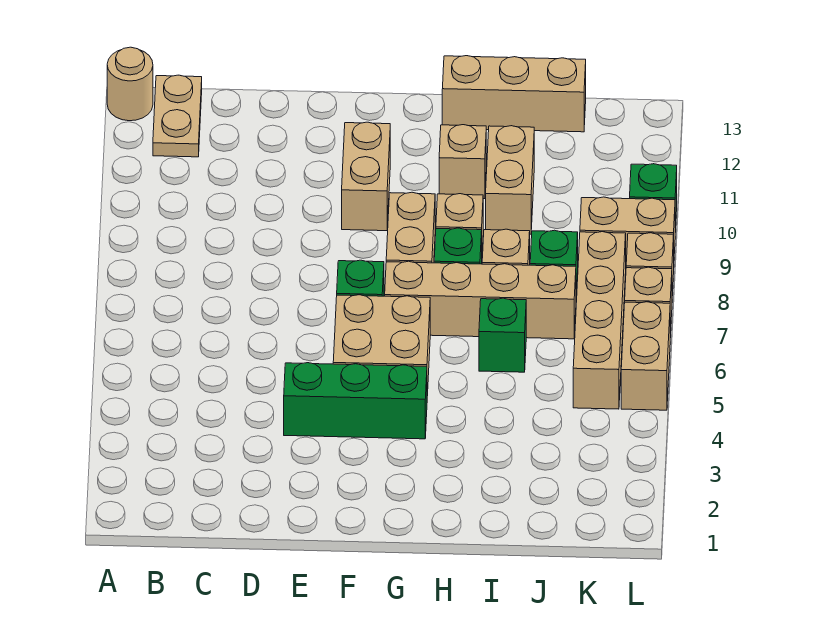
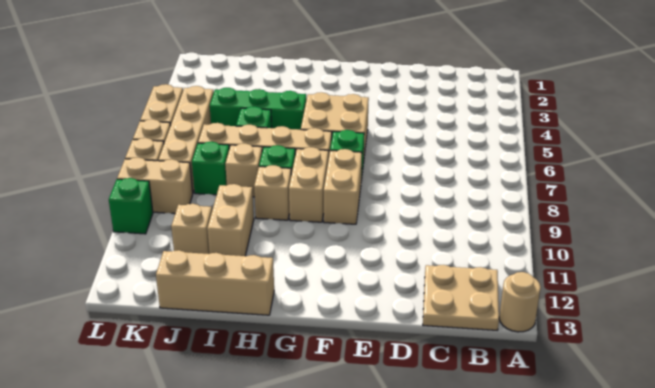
tan plate B12:B13 level 1 -> tan plate B12:C13 level 1
green brick E4:G4 level 1 -> green brick H5:J5 level 1
tan brick F10:F11 level 1 -> tan brick F8:F9 level 1
tan brick H11 level 1 -> tan brick J11 level 1

